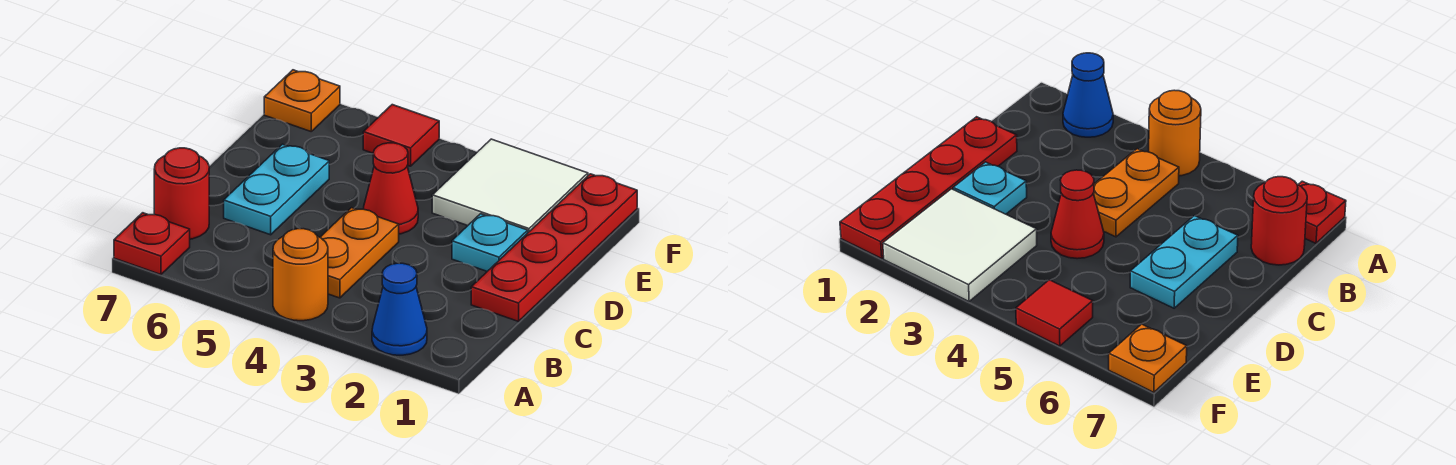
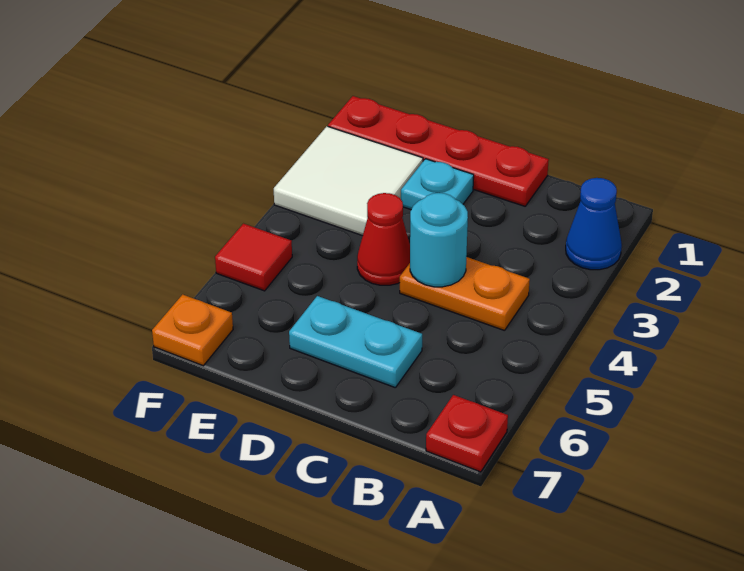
orange round brick A4 level 1 -> none
red round brick B7 level 1 -> none
none -> cyan round brick C4 level 2

